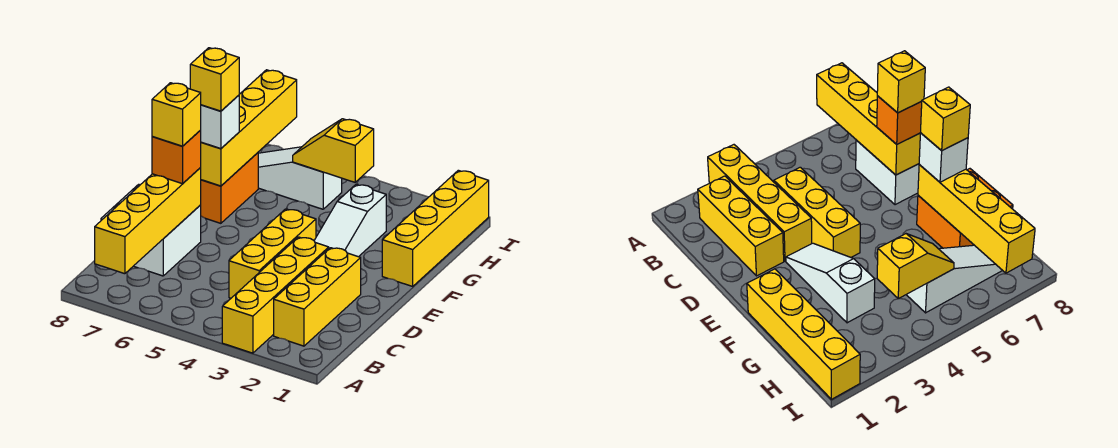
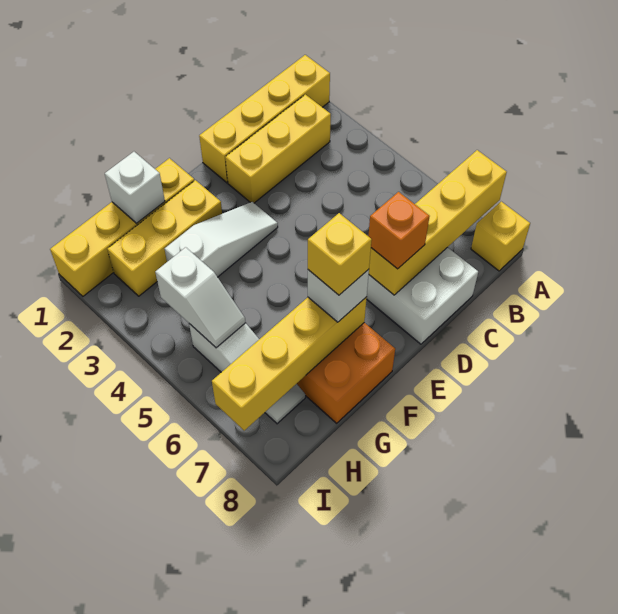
yellow brick A3:D3 level 1 -> yellow brick A1:D1 level 1
yellow brick C4:E4 level 1 -> yellow brick F2:H2 level 1
yellow brick D7 level 4 -> yellow brick A8 level 1
none -> white brick G1 level 2
yellow slope H4:H5 level 2 top 4 -> white slope H4:H5 level 2 top 4

